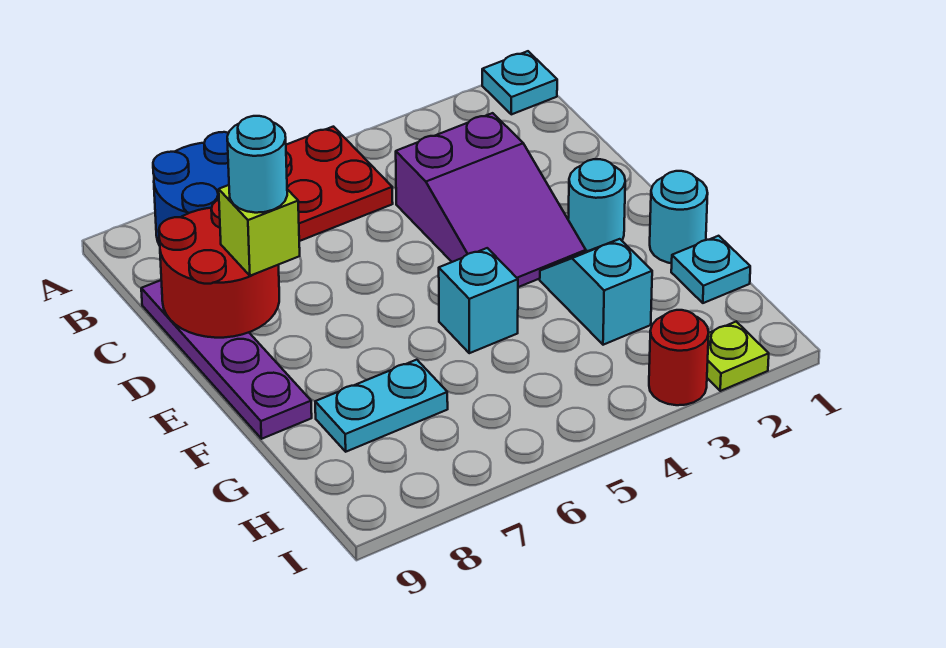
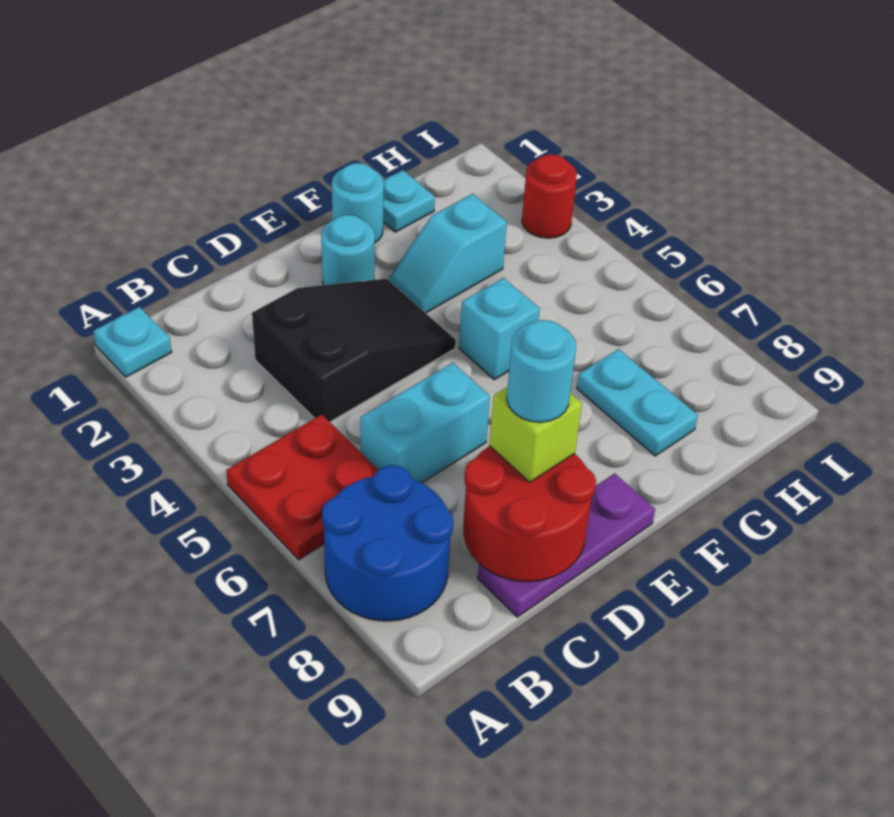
purple slope C3:E4 level 1 top C -> black slope C3:E4 level 1 top C
none -> cyan brick C6:D6 level 1
purple plate C9:F9 level 1 -> purple plate C9:E9 level 1
lime plate I2 level 1 -> none

